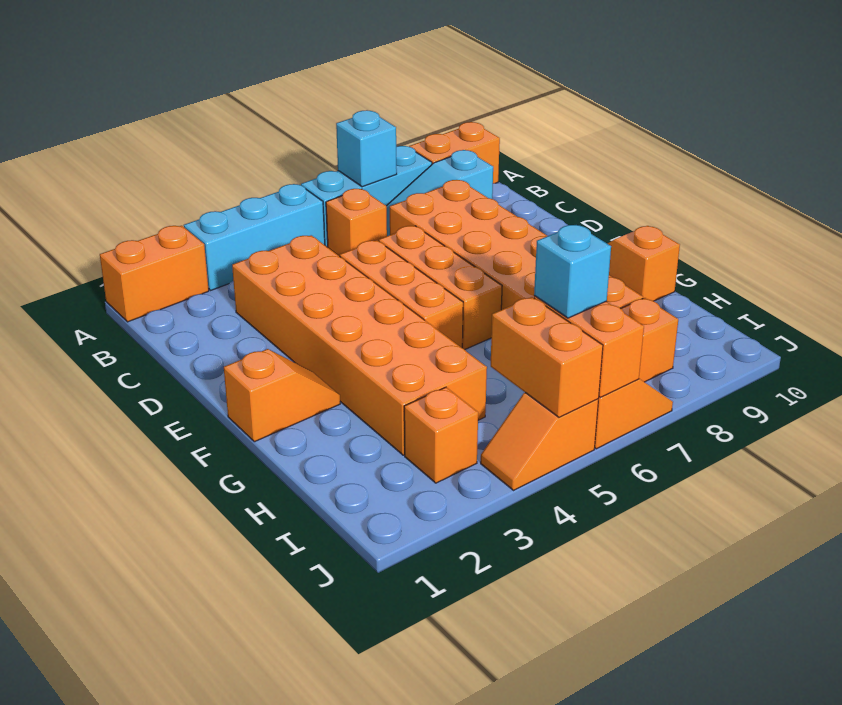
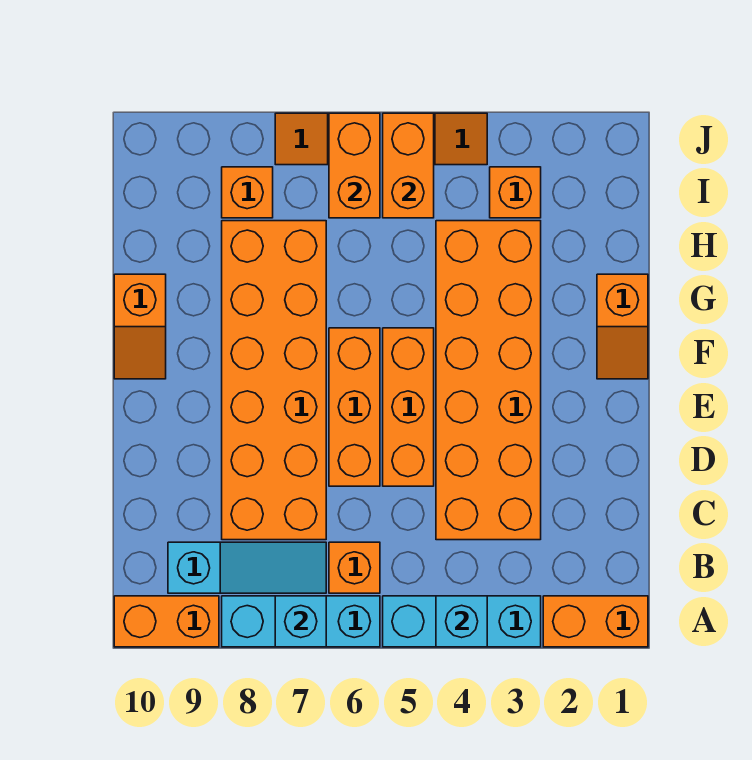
orange slope F1:F2 level 1 top 1 -> orange slope F1:G1 level 1 top G
cyan brick I6 level 3 -> cyan brick A4 level 2

